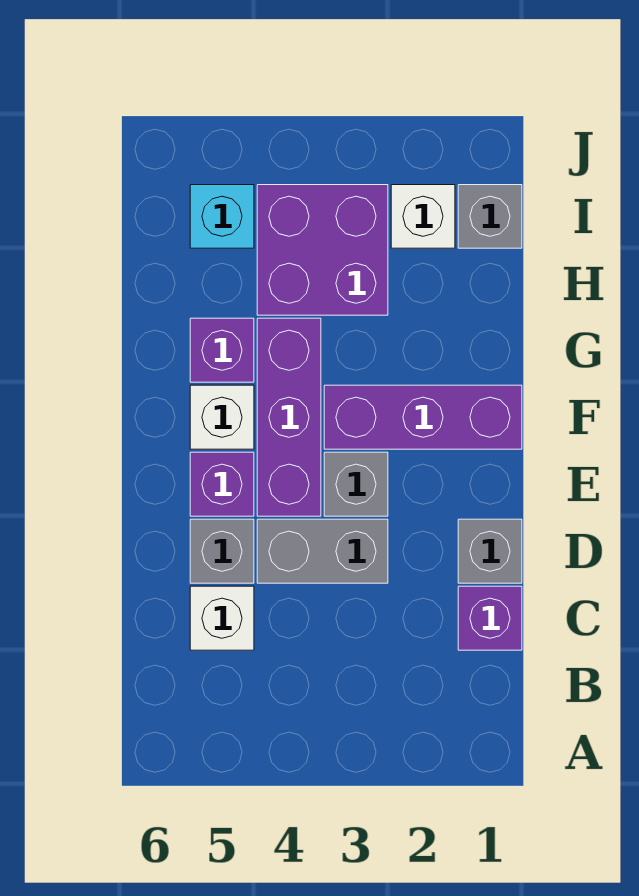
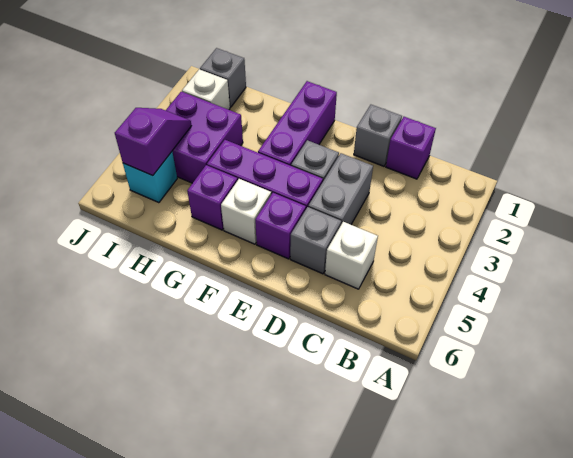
none -> purple slope I4:I5 level 2 top 5

